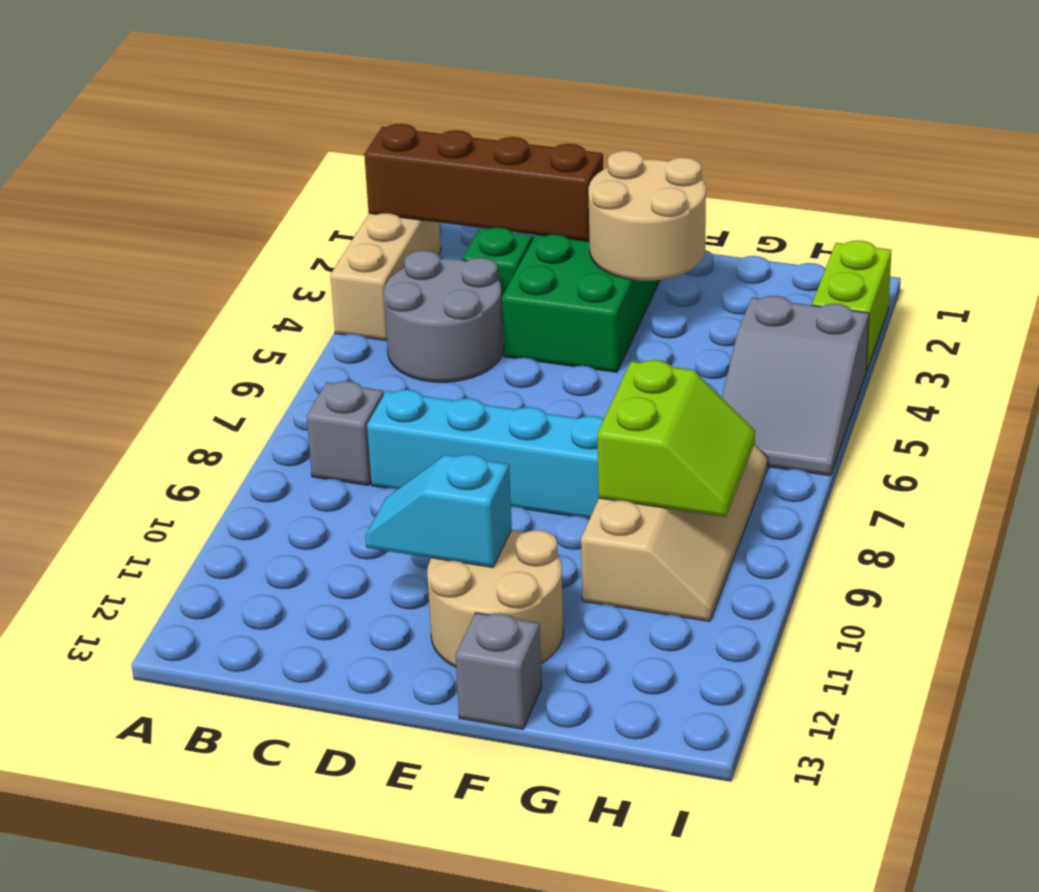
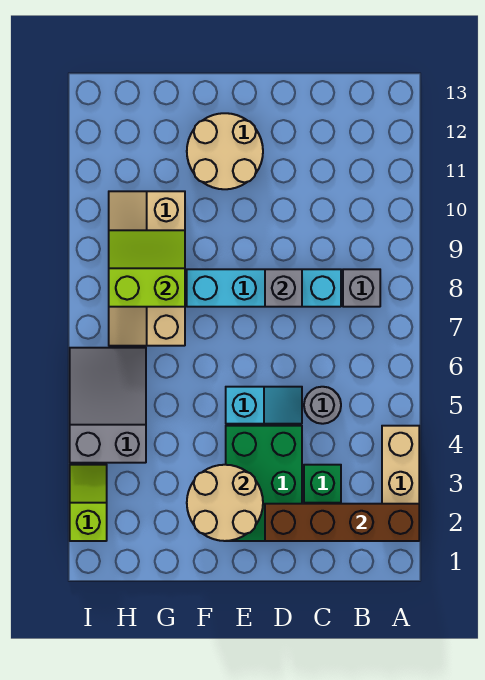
grey round brick B4:C5 level 1 -> grey round brick C5 level 1
cyan slope D11:E11 level 2 top E -> cyan slope D5:E5 level 1 top E
grey brick F13 level 1 -> grey brick D8 level 2
lime slope G8:H9 level 2 top G -> lime slope G8:H9 level 2 top 8
lime brick I2:I3 level 1 -> lime slope I2:I3 level 1 top 2

